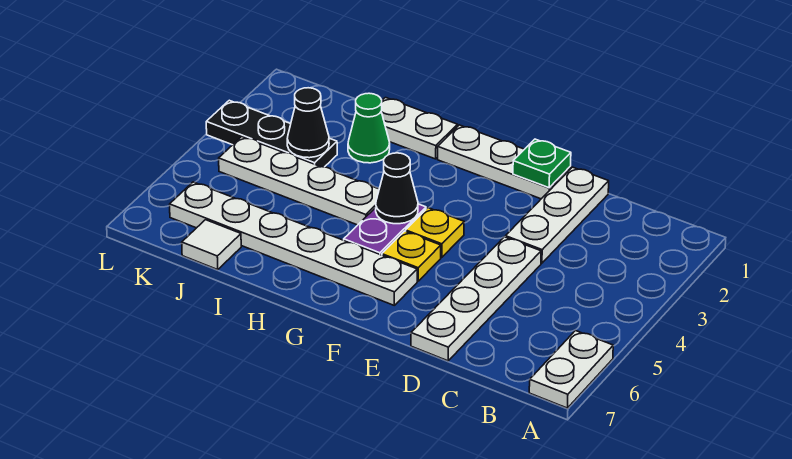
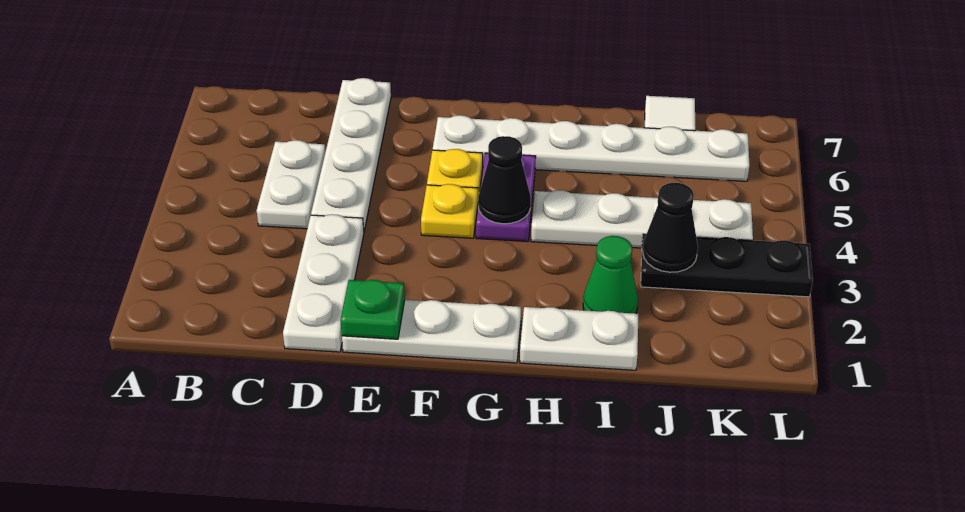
white plate A6:A7 level 1 -> white plate C4:C5 level 1

